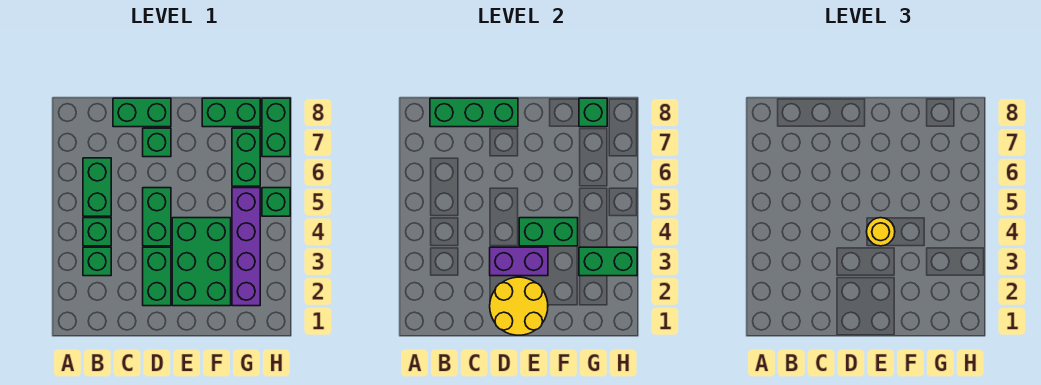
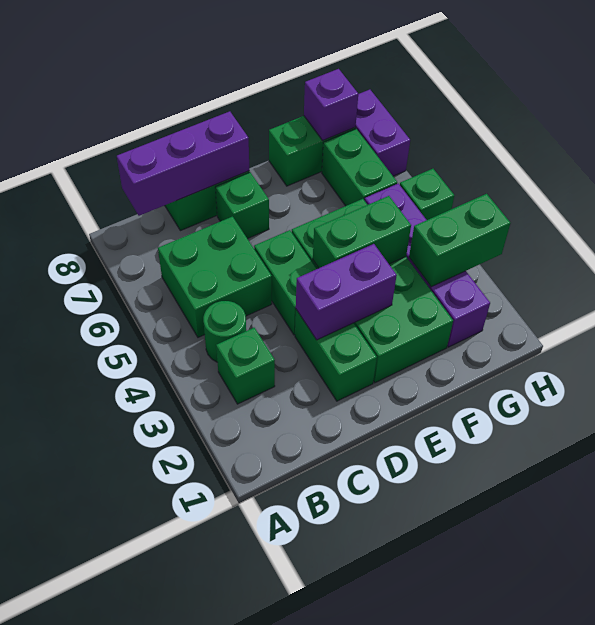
green brick B4 level 1 -> green round brick B4 level 1
green brick B5:B6 level 1 -> green brick B5:C6 level 1
green brick B8:D8 level 2 -> purple brick B8:D8 level 2
yellow round brick D1:E2 level 2 -> none
green brick E2:F4 level 1 -> green brick E2:F5 level 1
yellow round brick E4 level 3 -> none
green brick G8 level 2 -> purple brick G8 level 2
green brick H7:H8 level 1 -> purple brick H7:H8 level 1

